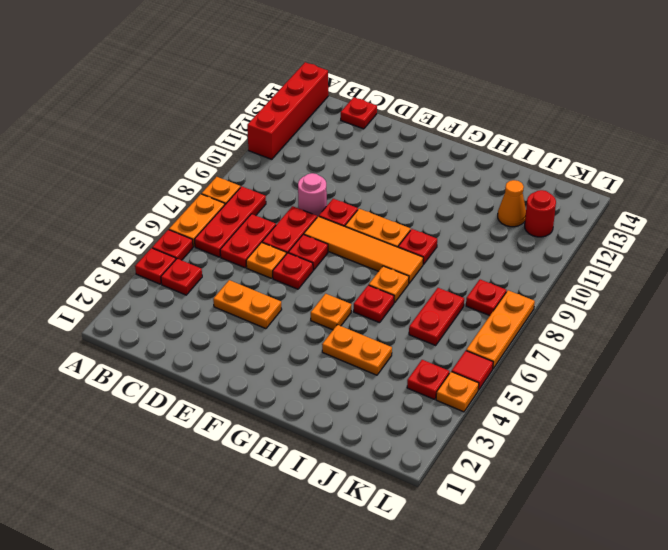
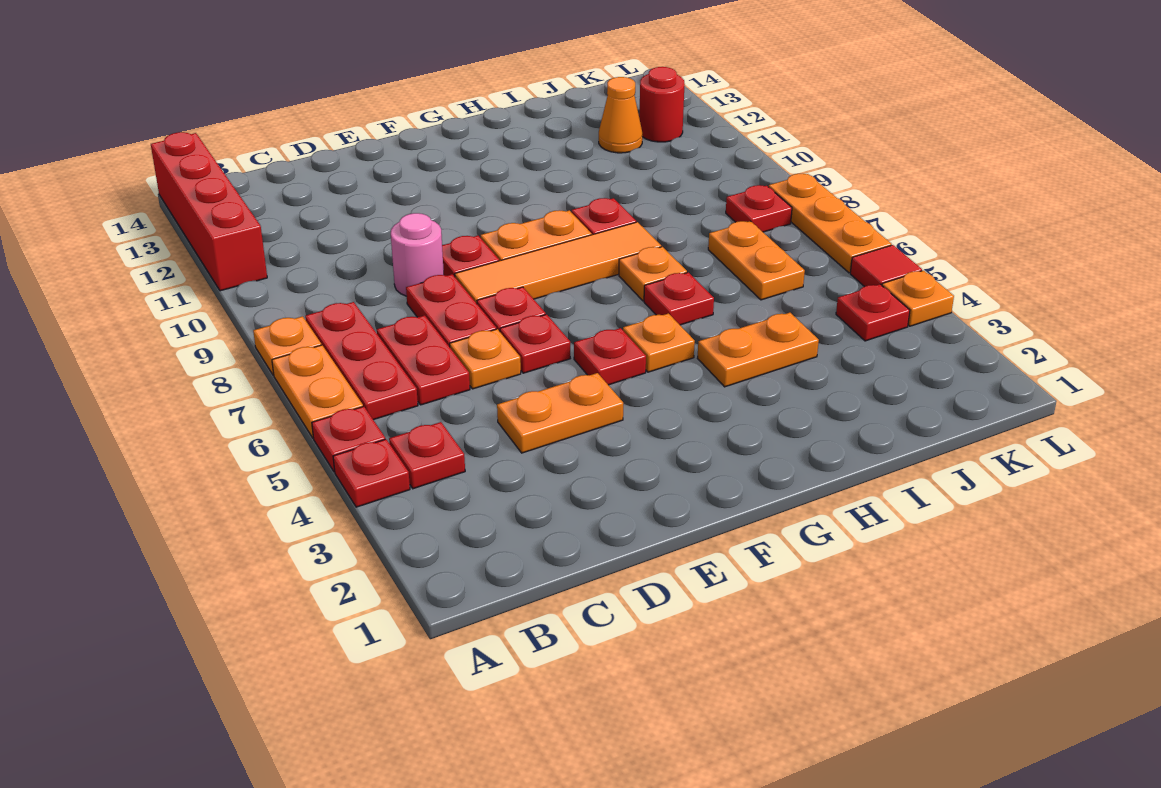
red plate C14 level 1 -> red plate F5 level 1
red plate J6:J7 level 1 -> orange plate J6:J7 level 1

